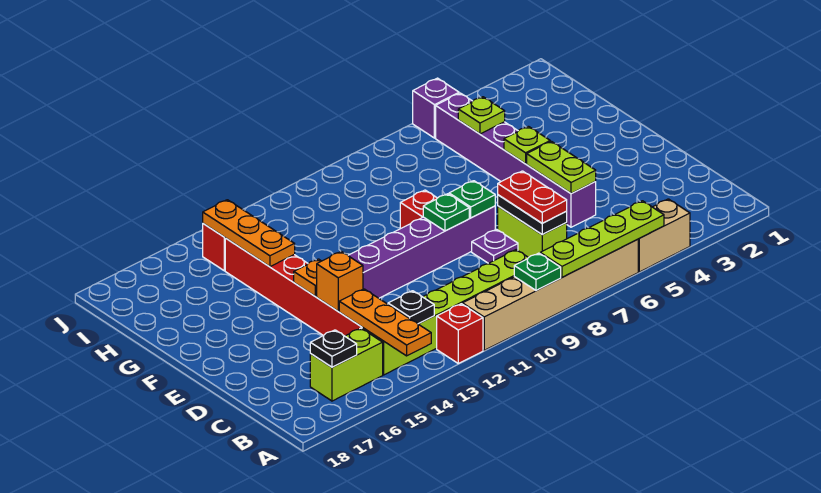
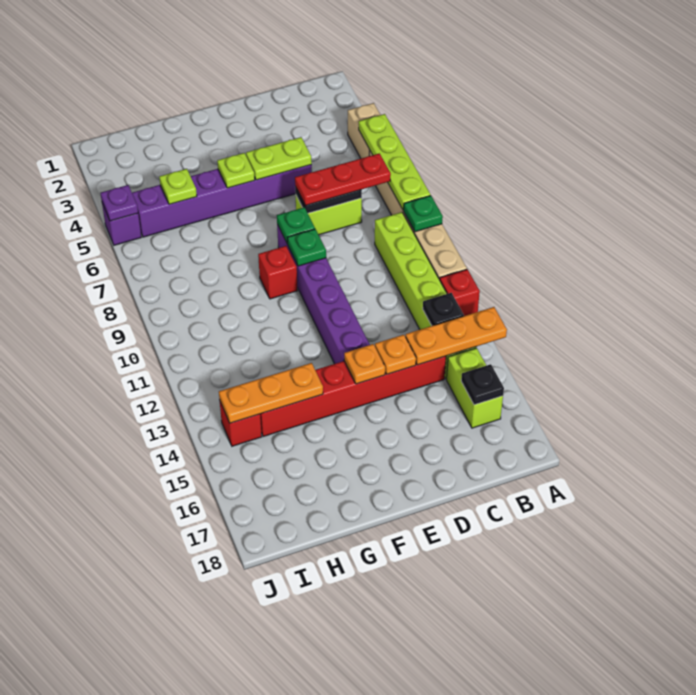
red plate C7:D7 level 3 -> red plate B7:D7 level 3
purple plate D8 level 1 -> purple plate J5 level 2
orange brick D14 level 2 -> orange plate D14 level 2

